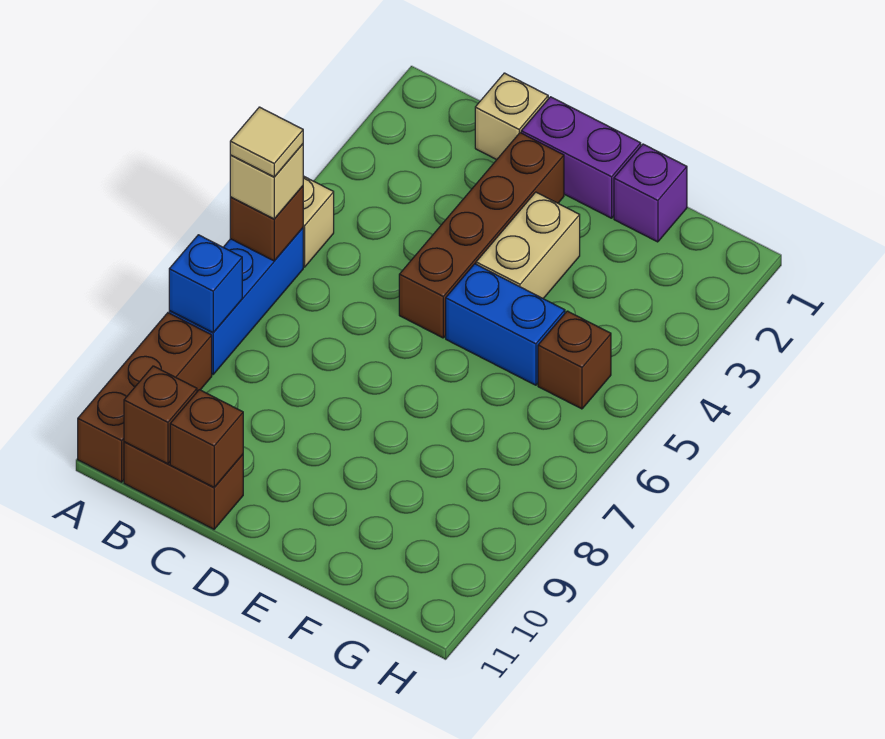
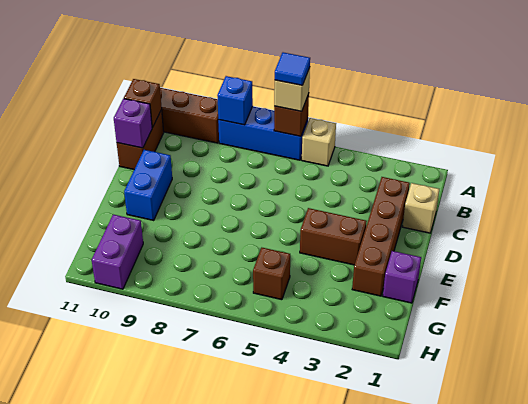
tan tile A6 level 4 -> blue tile A6 level 4
brown brick C11 level 2 -> purple brick C11 level 2
purple brick D1:E1 level 1 -> purple brick G10:H10 level 1
brown brick D2:D5 level 1 -> brown brick C2:F2 level 1
tan brick E3:E4 level 1 -> brown brick E3:E4 level 1
blue brick E5:F5 level 1 -> blue brick D10:E10 level 1

